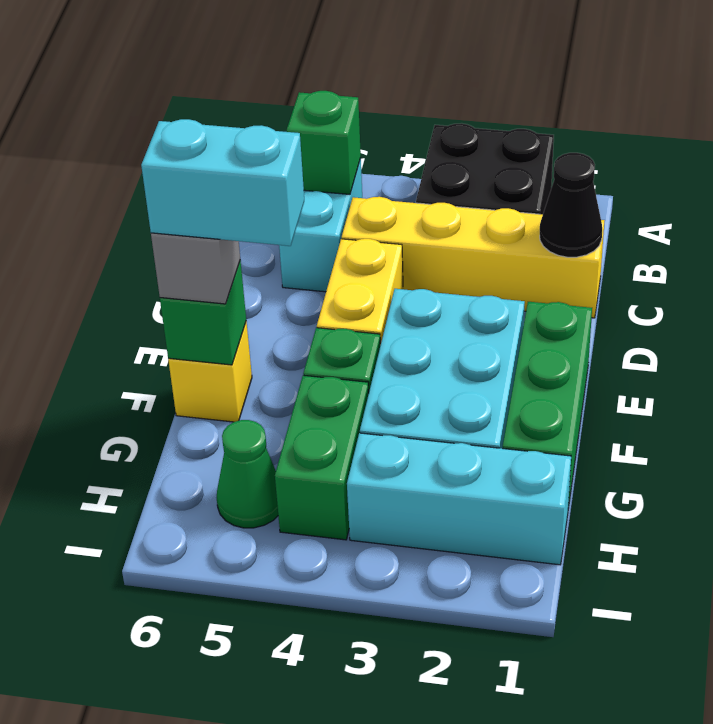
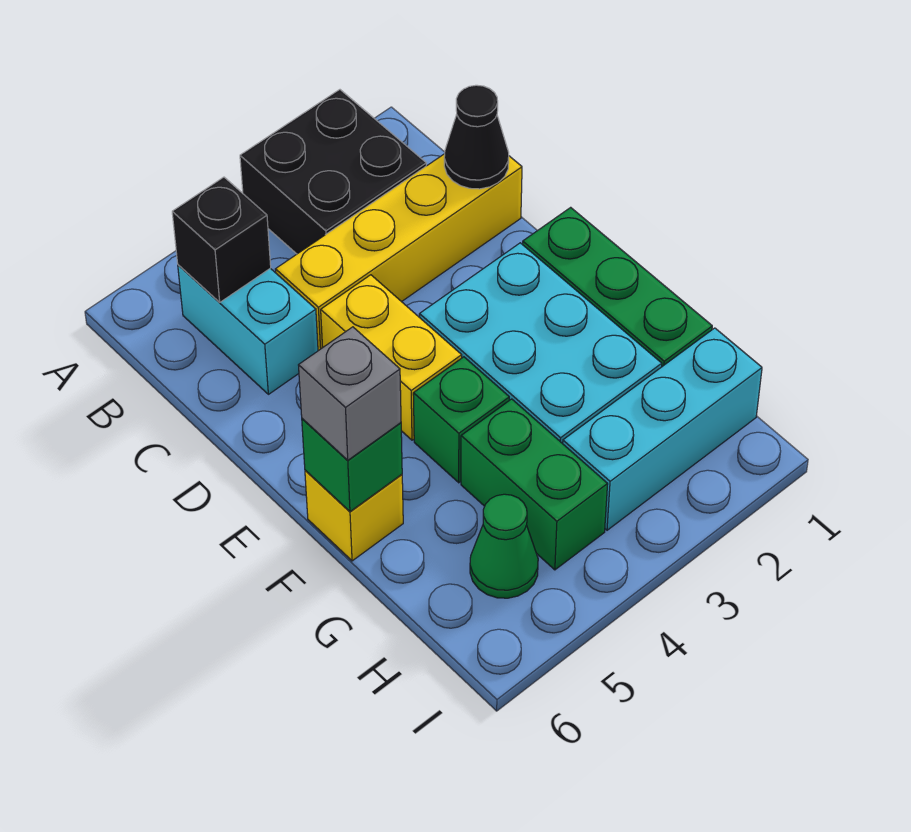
green brick B5 level 2 -> black brick B5 level 2
cyan brick F5:F6 level 4 -> none

